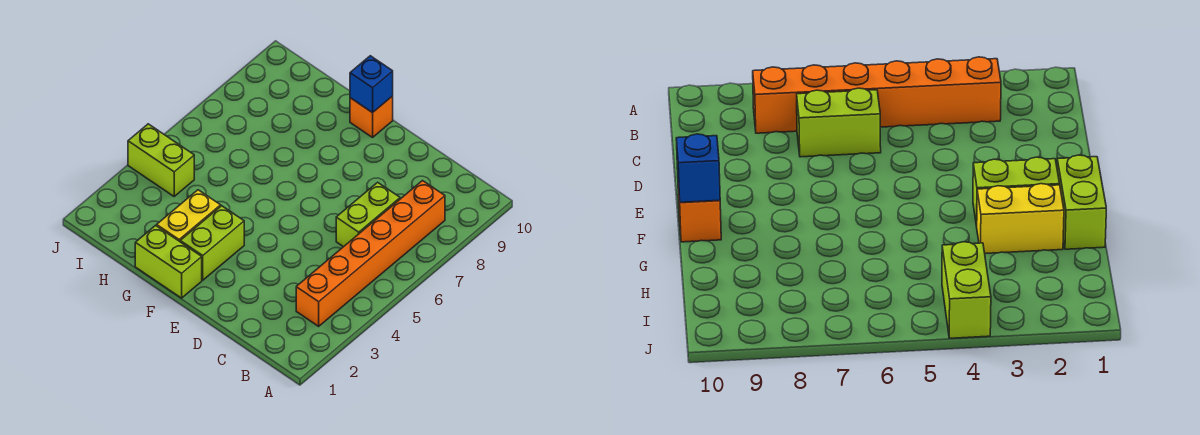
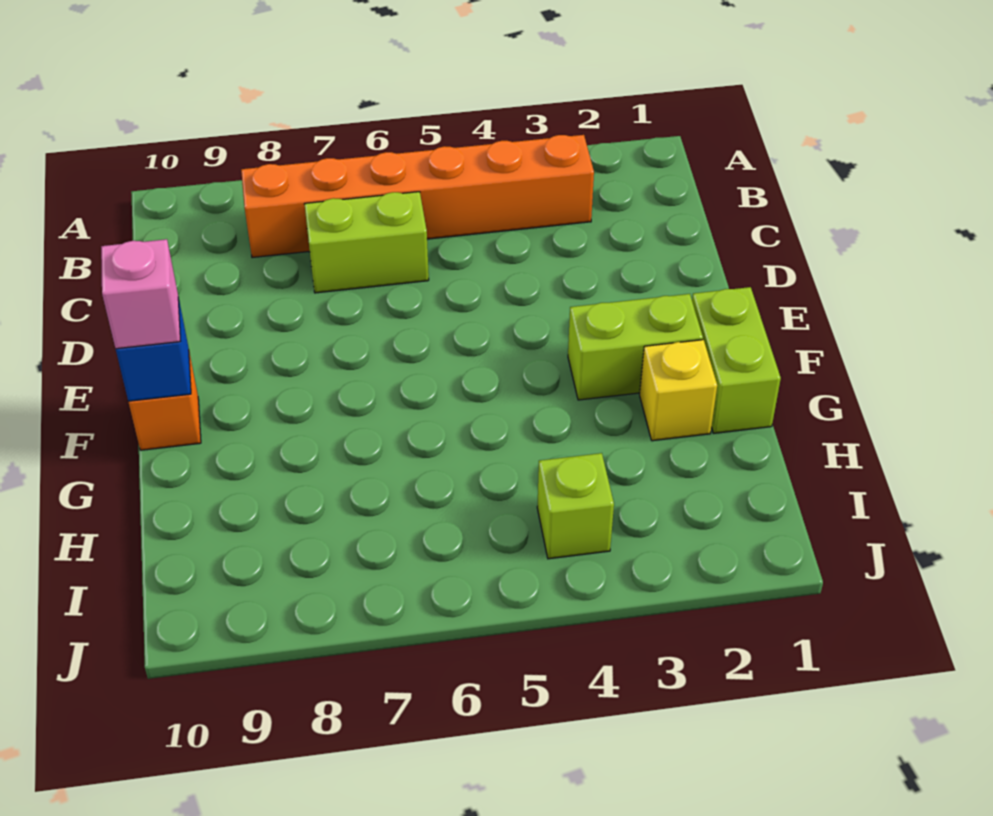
none -> pink brick F10 level 3
yellow brick G2:G3 level 1 -> yellow brick G2 level 1
lime brick I4:J4 level 1 -> lime brick I4 level 1

